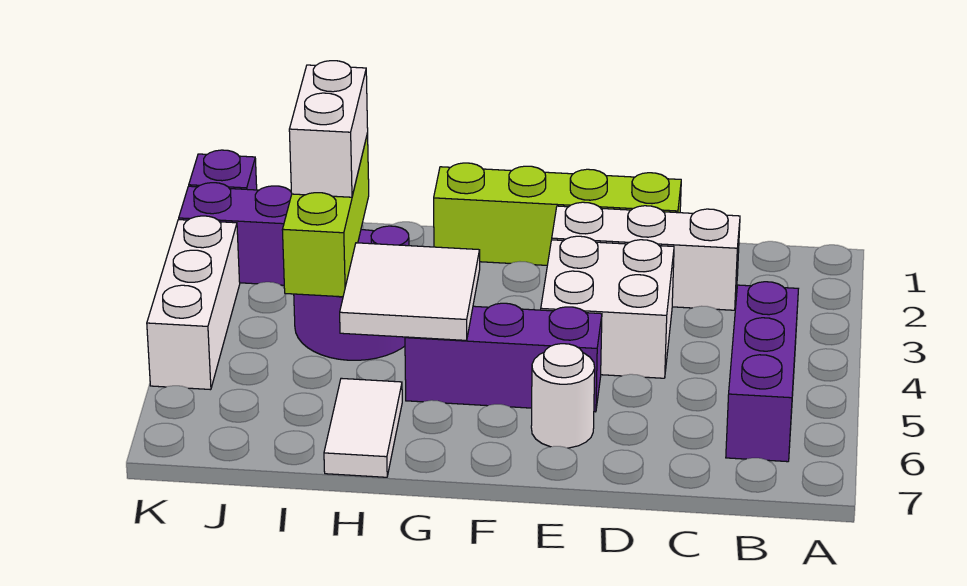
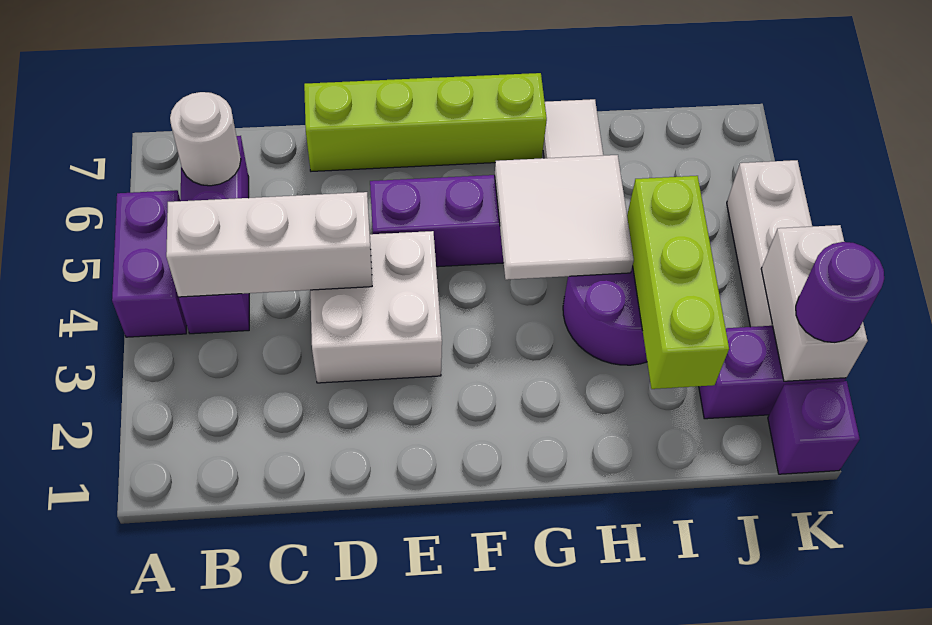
none -> purple brick A4:A5 level 1
white brick C2:E2 level 1 -> white brick B4:D4 level 2
lime brick D1:G1 level 1 -> lime brick D7:G7 level 1
white round brick E6 level 1 -> white round brick B6 level 2
white brick I2:I3 level 3 -> white brick K2:K3 level 2
none -> purple round brick K2 level 3

